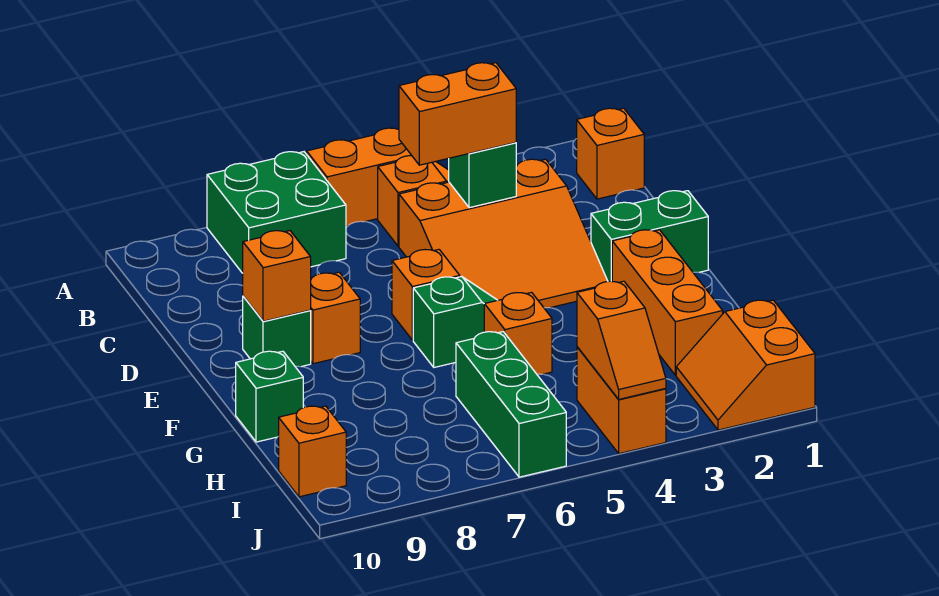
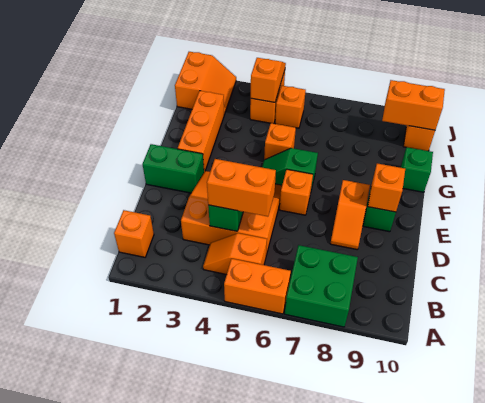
green brick H6:J6 level 1 -> none
none -> orange brick I5 level 1
none -> orange brick I9:I10 level 2

